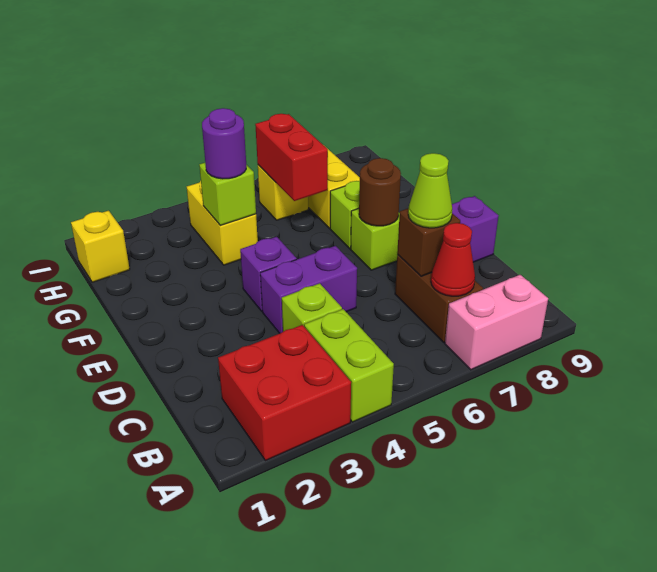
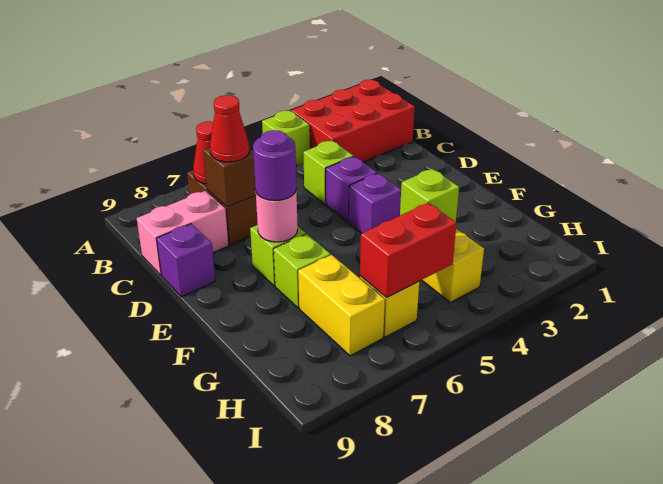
red brick A2:B3 level 1 -> red brick A1:B3 level 1
lime brick A4:B4 level 1 -> lime brick A4 level 1
pink brick A7:A8 level 1 -> pink brick C8:C9 level 1
lime cone C7 level 3 -> red cone C7 level 3
purple brick D4:D5 level 1 -> purple brick D4 level 1
brown round brick E7 level 2 -> pink round brick E7 level 2
purple round brick G4 level 3 -> purple round brick E7 level 3
red brick G6:H6 level 2 -> red brick H5:H6 level 2
yellow brick H1 level 1 -> none

